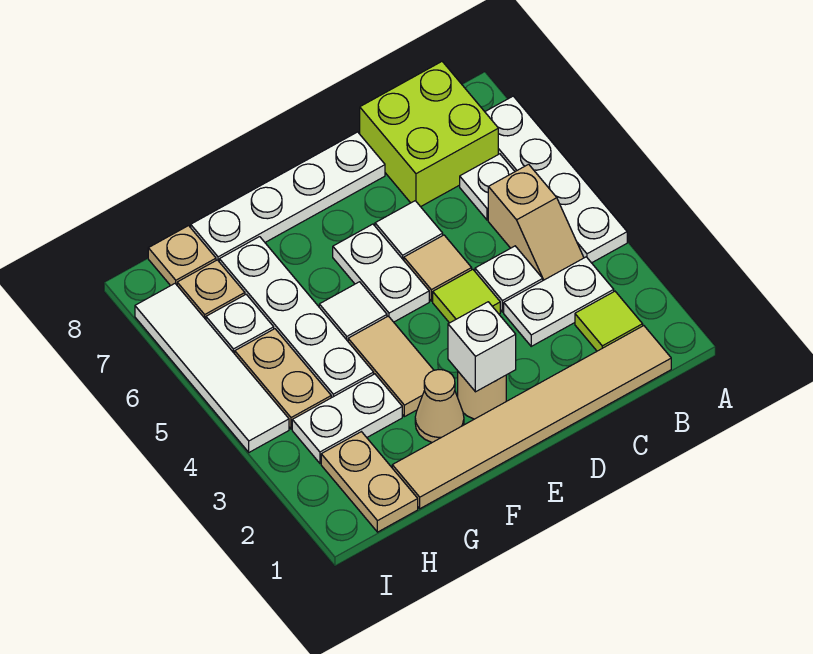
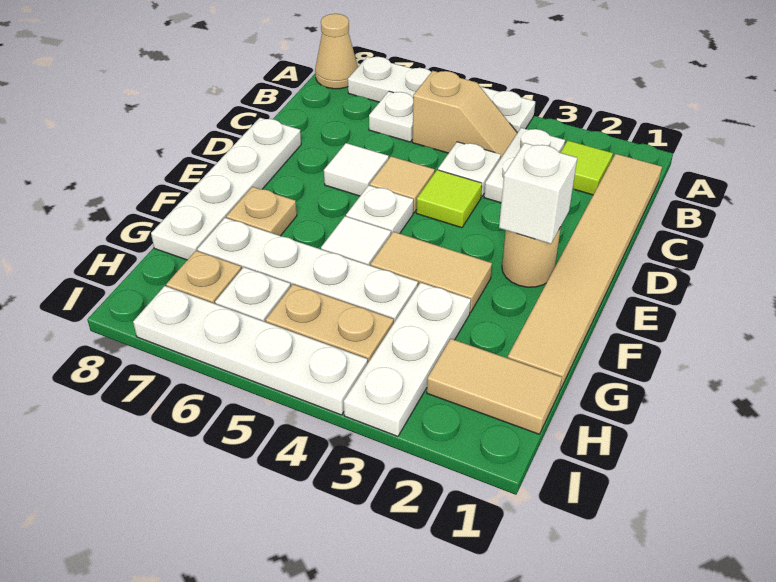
lime brick B7:C8 level 1 -> none
white plate E5:E6 level 1 -> white plate E5 level 1
tan cone F2 level 1 -> tan cone A8 level 1
white plate G3:H3 level 1 -> white plate G3:I3 level 1
tan plate H1:H2 level 1 -> tan tile H1:H2 level 1
tan plate H8 level 1 -> tan plate F7 level 1
white tile I4:I7 level 1 -> white plate I4:I7 level 1

